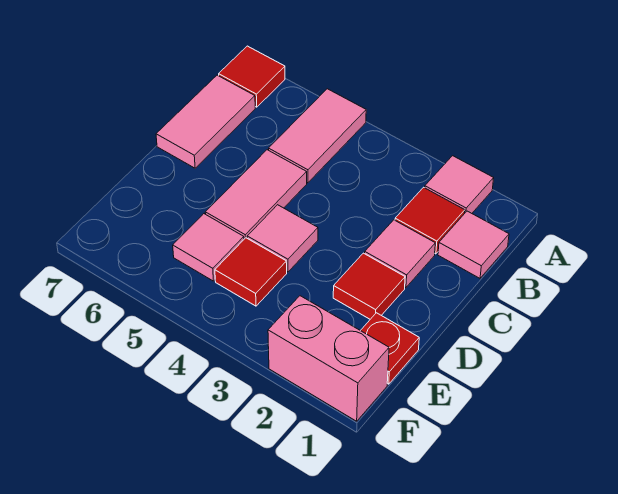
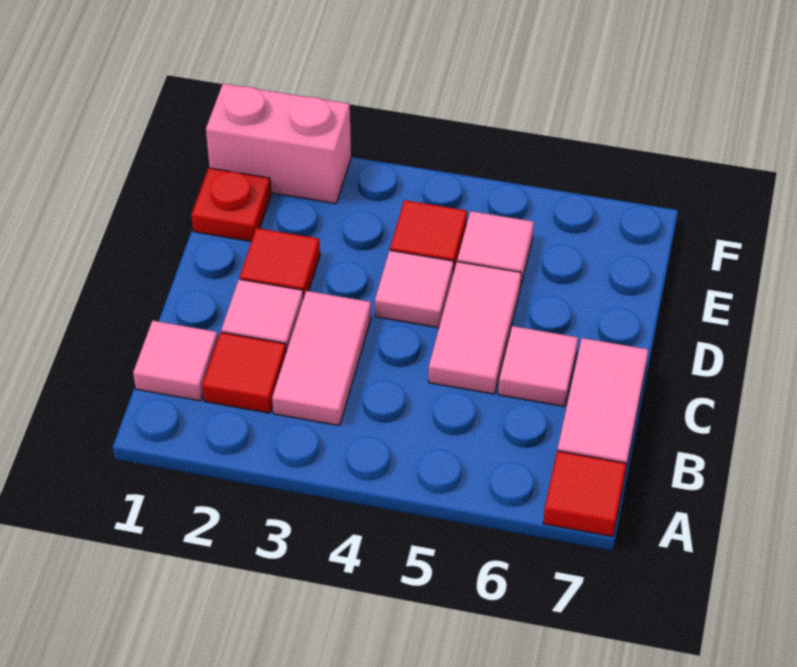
pink tile A2 level 1 -> pink tile C6 level 1
pink tile A5:B5 level 1 -> pink tile B3:C3 level 1

